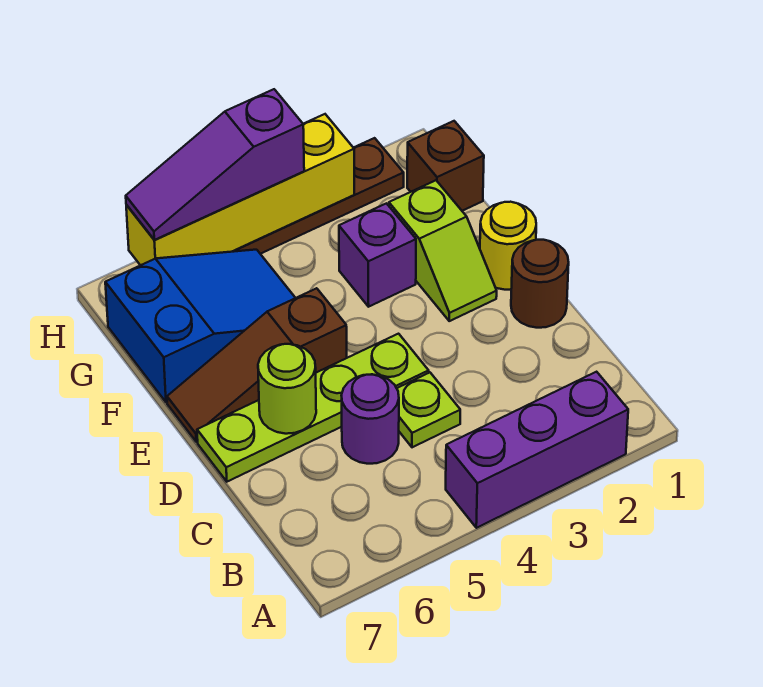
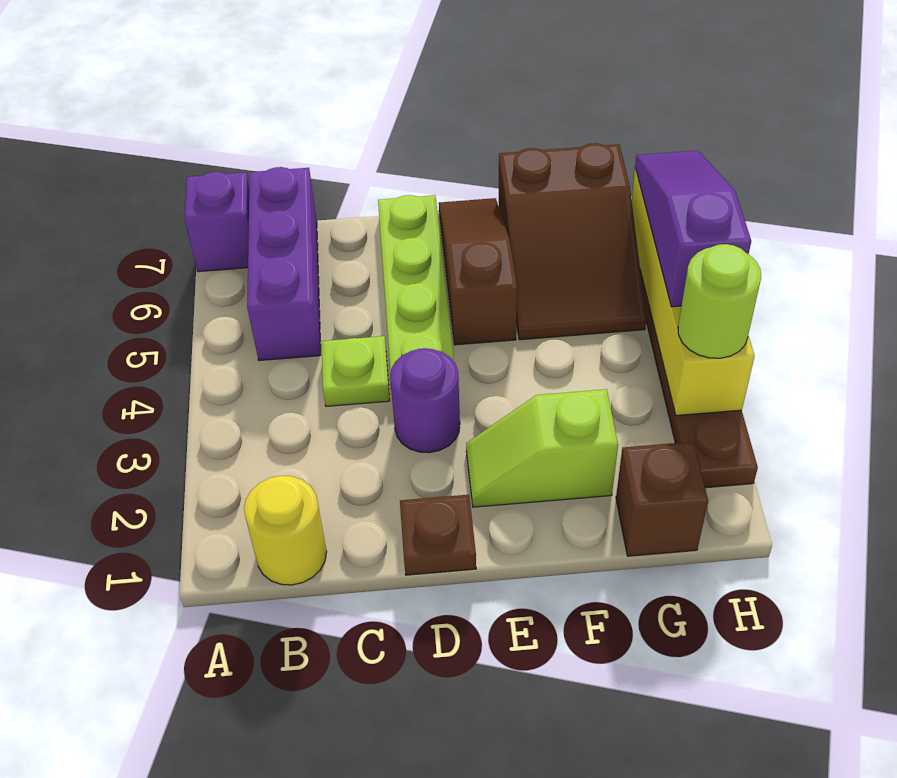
purple brick A2:A4 level 1 -> purple brick B5:B7 level 1
purple round brick C5 level 1 -> purple round brick D3 level 1
brown round brick D1 level 1 -> brown plate D1 level 1
lime round brick D6 level 2 -> lime round brick H3 level 3
yellow round brick E1 level 1 -> yellow round brick B1 level 1
purple brick F3 level 1 -> purple brick A7 level 1
blue slope F5:G7 level 1 top 7 -> brown slope F5:G7 level 1 top 7

